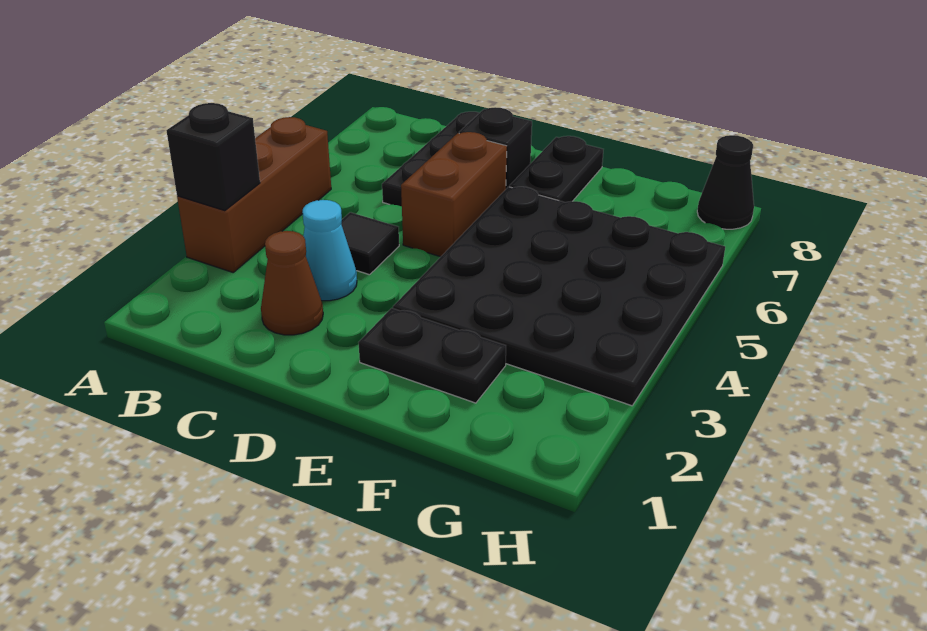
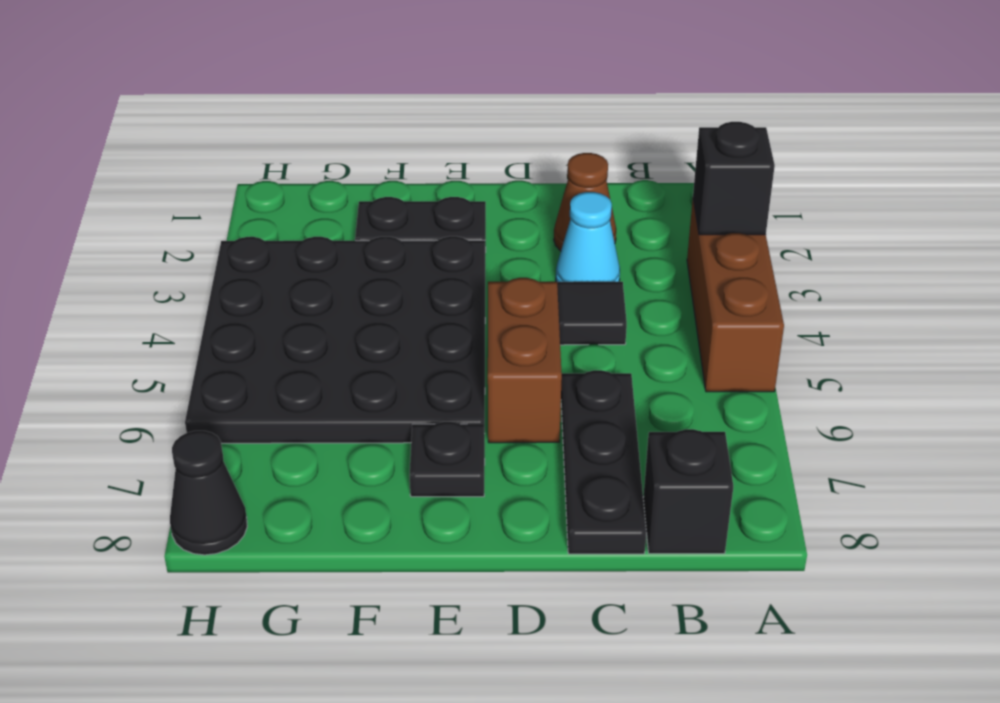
black brick D7 level 1 -> black brick B8 level 1
black plate E7:E8 level 1 -> black plate E7 level 1

